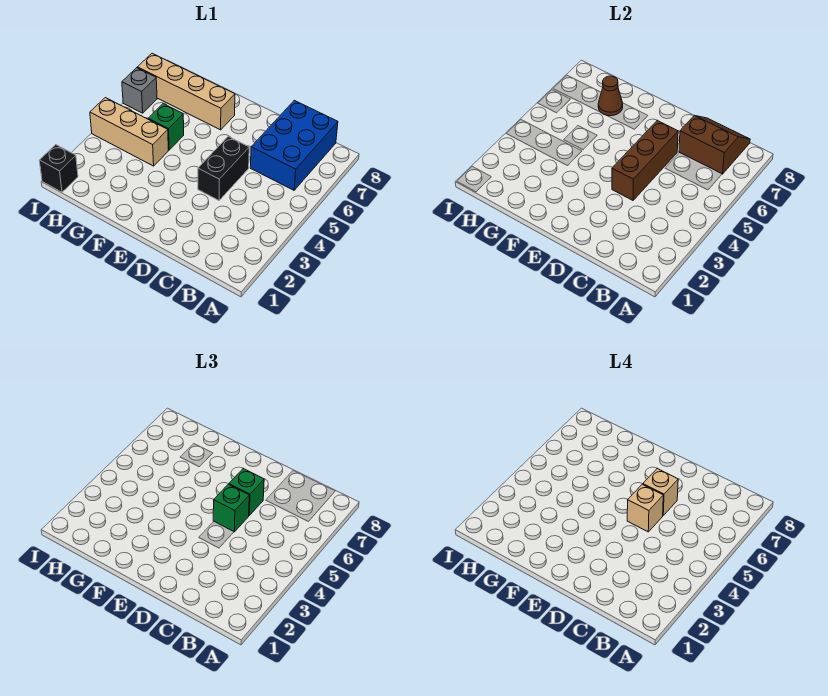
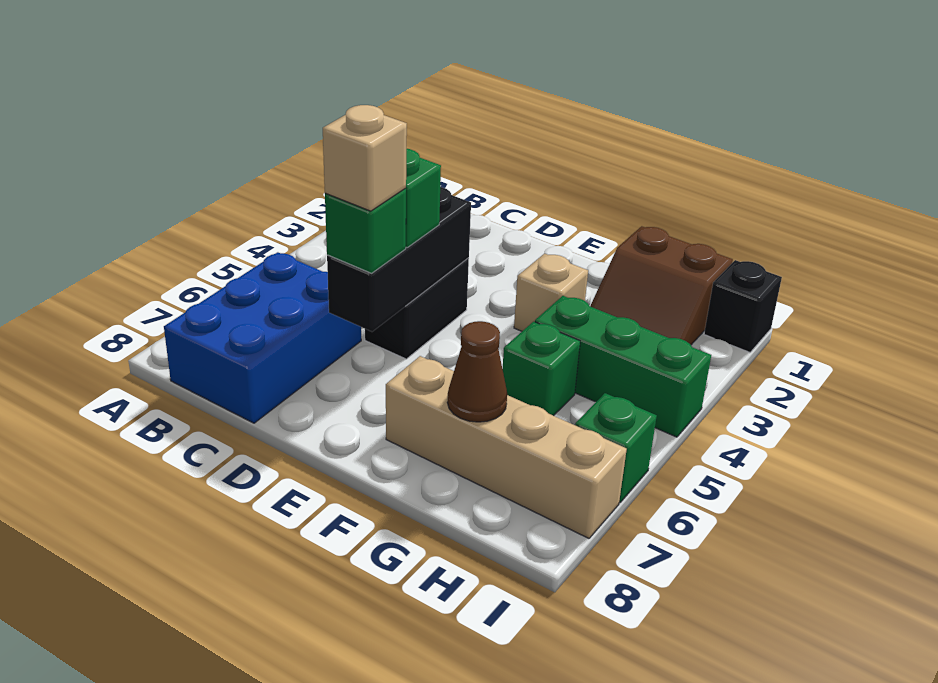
brown slope B7:C8 level 2 top 7 -> brown slope G1:H2 level 1 top 1
brown brick D4:D6 level 2 -> black brick D4:D6 level 2
tan brick D5 level 4 -> tan brick F3 level 1
tan brick G4:I4 level 1 -> green brick G4:I4 level 1
grey brick I6 level 1 -> green brick I6 level 1

